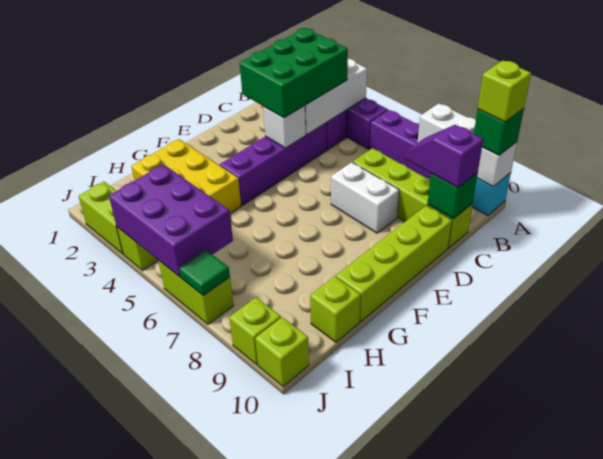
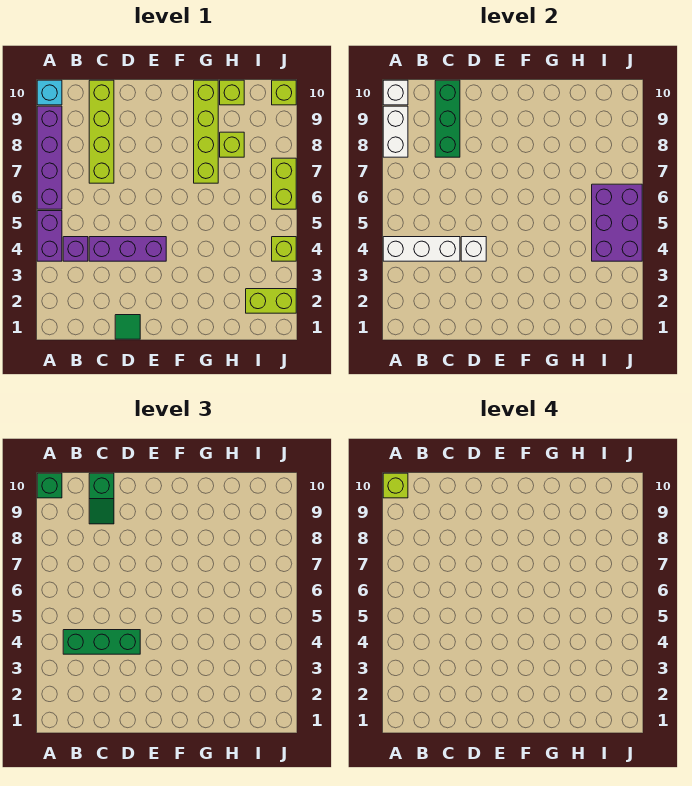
green brick B3:D4 level 3 -> green brick B4:D4 level 3
purple brick C4:F4 level 1 -> purple brick C4:E4 level 1
purple slope C9:C10 level 3 top 10 -> green slope C9:C10 level 3 top 10
green brick C10 level 2 -> green brick C8:C10 level 2
white brick D7:D8 level 1 -> none
lime brick D10:G10 level 1 -> lime brick G7:G10 level 1
yellow brick G2:H4 level 1 -> none
lime brick J2:J3 level 1 -> lime brick I2:J2 level 1
green tile J7 level 2 -> green tile D1 level 1
lime brick J9 level 1 -> lime brick H8 level 1

